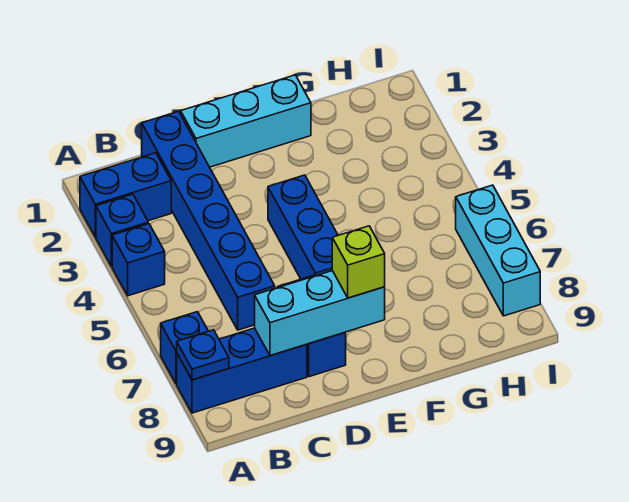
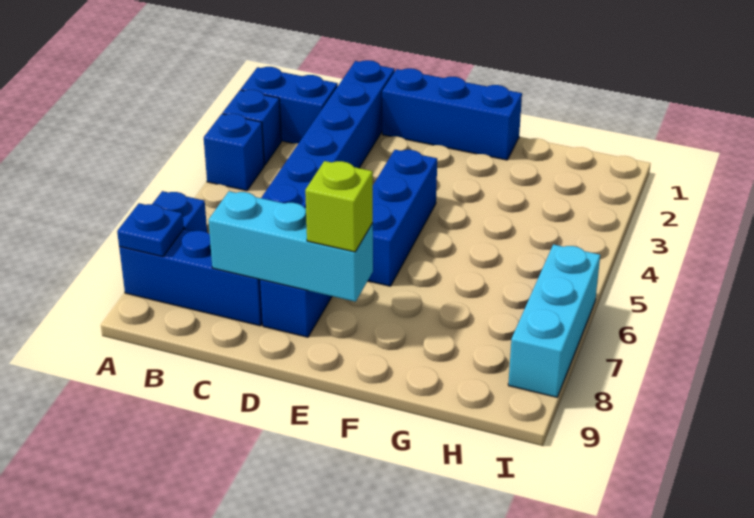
cyan brick D1:F1 level 1 -> blue brick D1:F1 level 1

